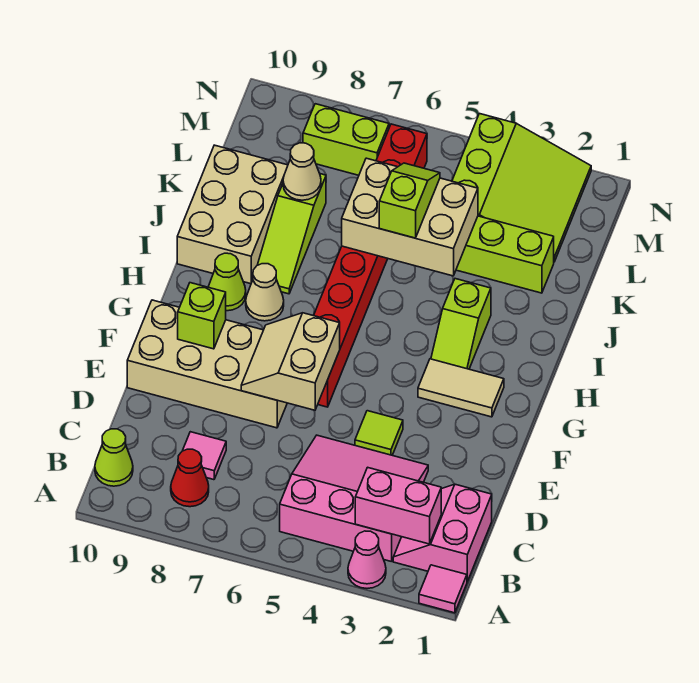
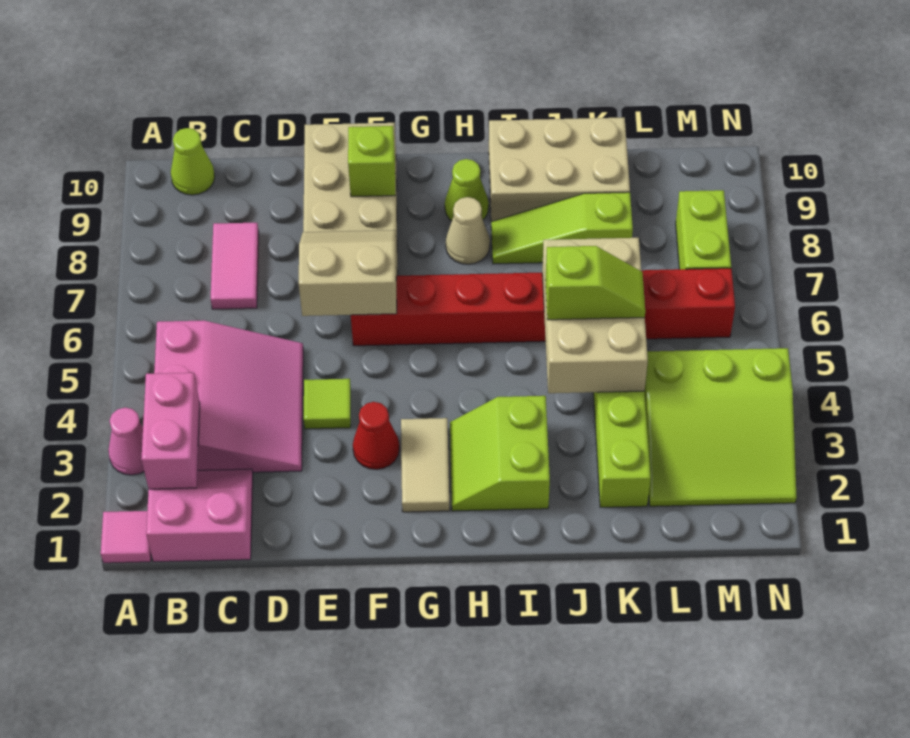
red cone B8 level 1 -> red cone F3 level 1
pink tile C8 level 1 -> pink tile C7:C8 level 1
lime slope H3:I3 level 1 top I -> lime slope H2:I3 level 1 top I
tan cone K8 level 2 -> none

